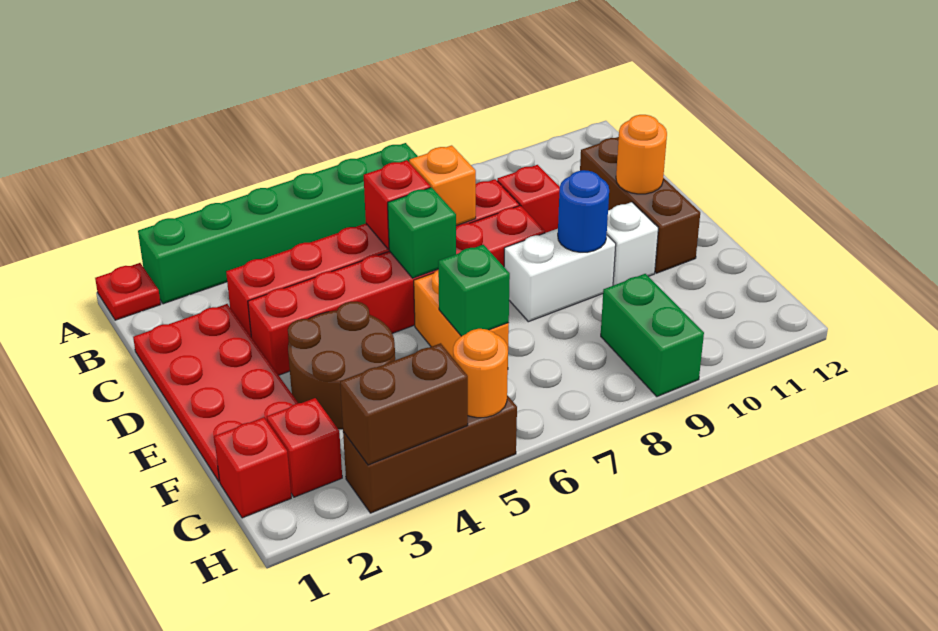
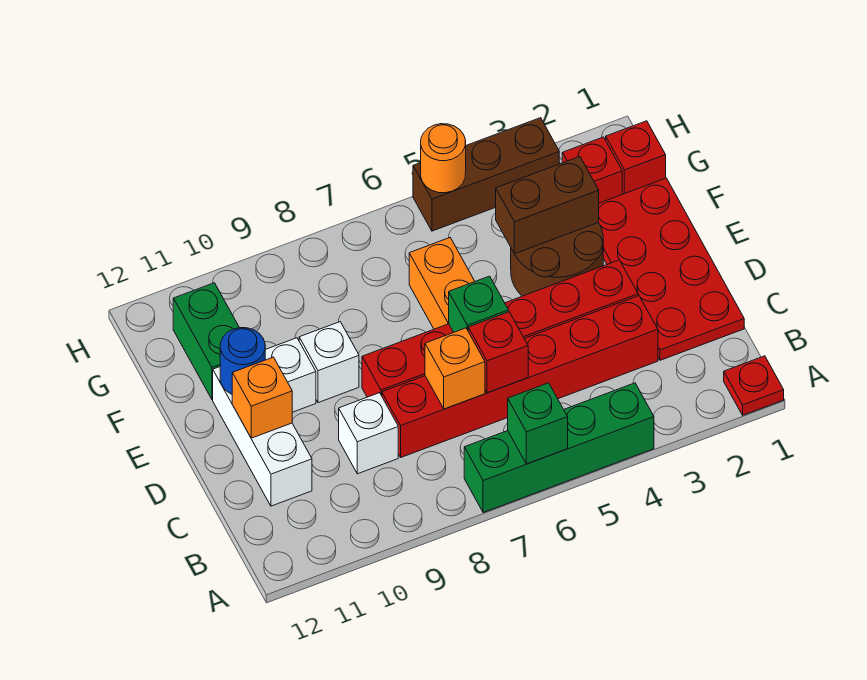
green brick A2:A7 level 1 -> green brick A4:A7 level 1
red brick C9 level 1 -> white brick C9 level 1
brown brick C11:E11 level 1 -> white brick C11:E11 level 1
orange round brick D11 level 2 -> orange brick D11 level 2
white brick E8:E9 level 1 -> white brick E9 level 1
blue round brick E9 level 2 -> blue round brick E11 level 2
green brick F6 level 2 -> green brick A6 level 2
green brick G9:H9 level 1 -> green brick F11:G11 level 1
brown brick H3:H4 level 2 -> brown brick F3:F4 level 2

